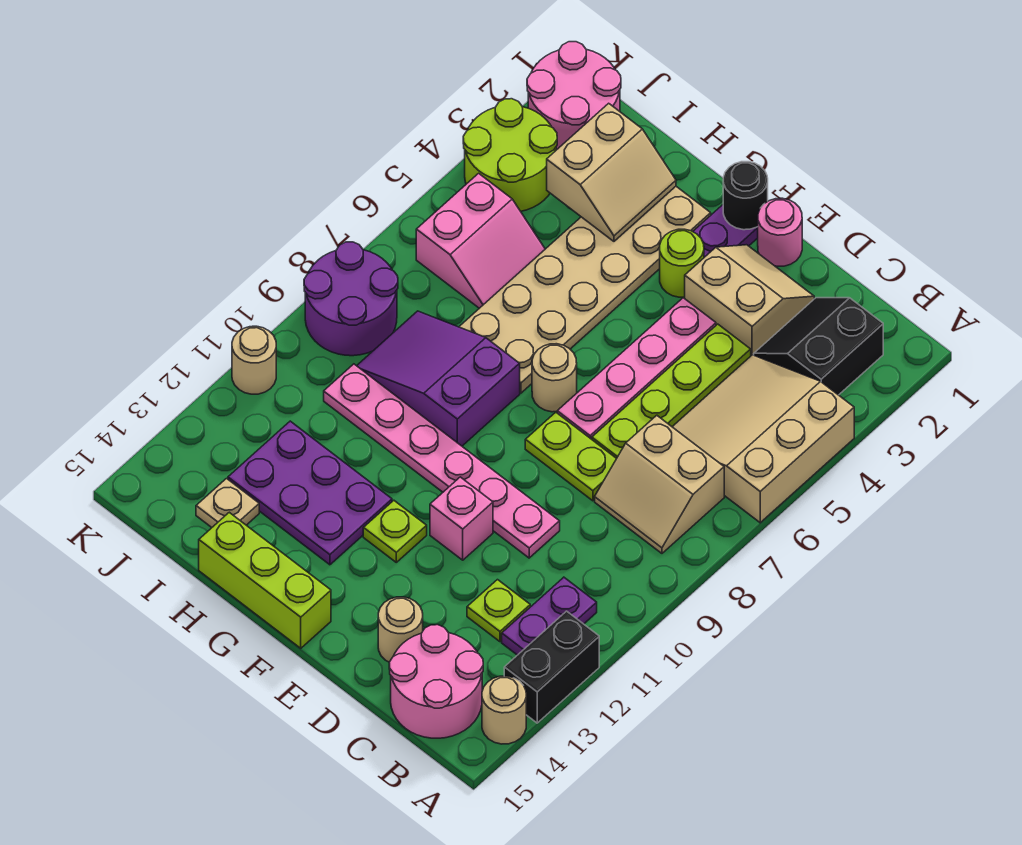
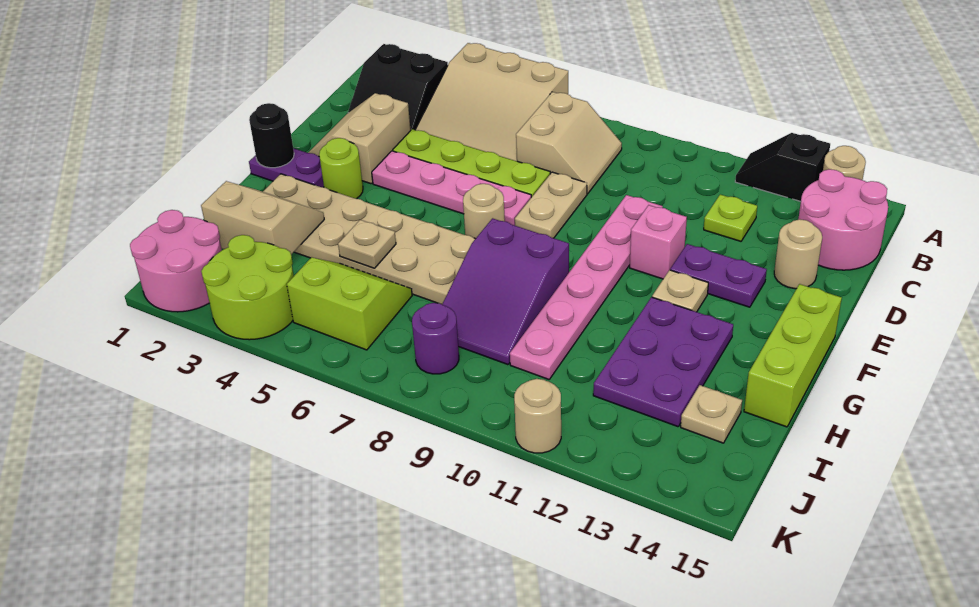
black brick A12:A13 level 1 -> black slope A12:A13 level 1 top 13
purple plate B11:B12 level 1 -> purple plate E12:E13 level 1
lime plate D8:E8 level 1 -> tan plate D8:E8 level 1
pink round brick E1 level 1 -> none
lime plate F12 level 1 -> tan plate F12 level 1
none -> tan plate H5 level 2
pink slope I5:J6 level 1 top J -> lime slope I5:J6 level 1 top J
purple round brick J8:K9 level 1 -> purple round brick J8 level 1

